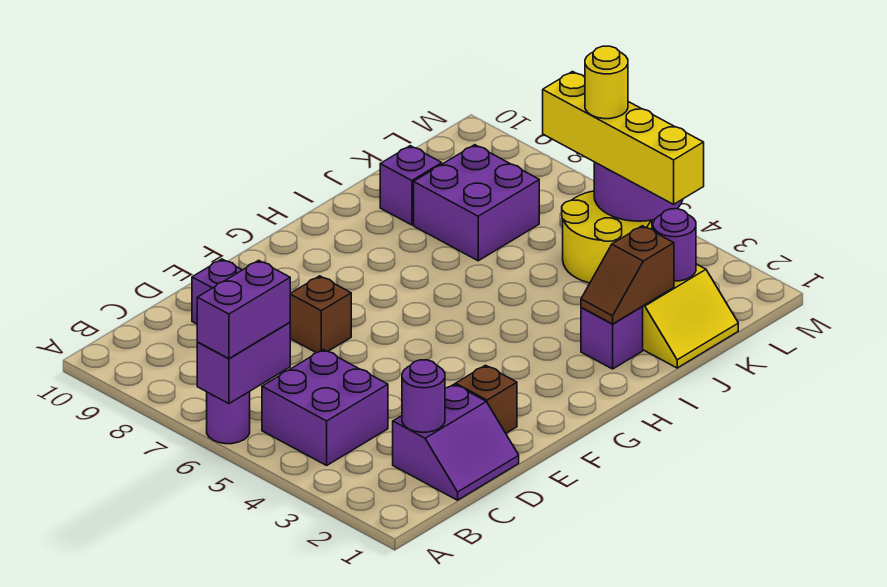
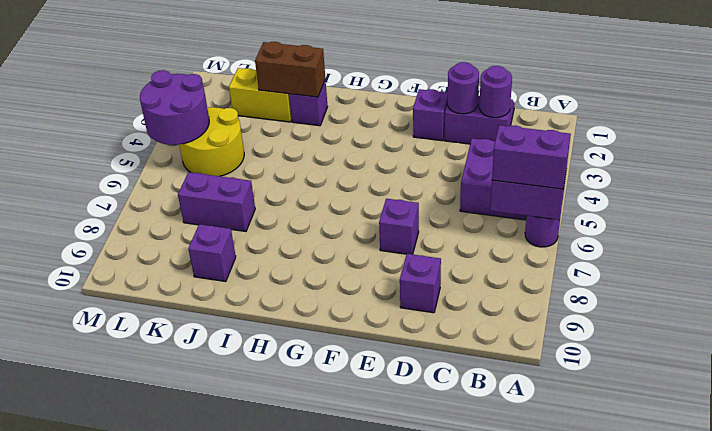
brown brick E2 level 1 -> purple brick E2 level 1
brown brick E7 level 1 -> purple brick E7 level 1
brown slope I2:J2 level 2 top J -> brown brick I2:J2 level 2
purple brick J7:K8 level 1 -> purple brick J7:K7 level 1
purple round brick K2 level 2 -> purple round brick D2 level 2
yellow brick L3:L6 level 3 -> none
yellow round brick L5 level 4 -> none

